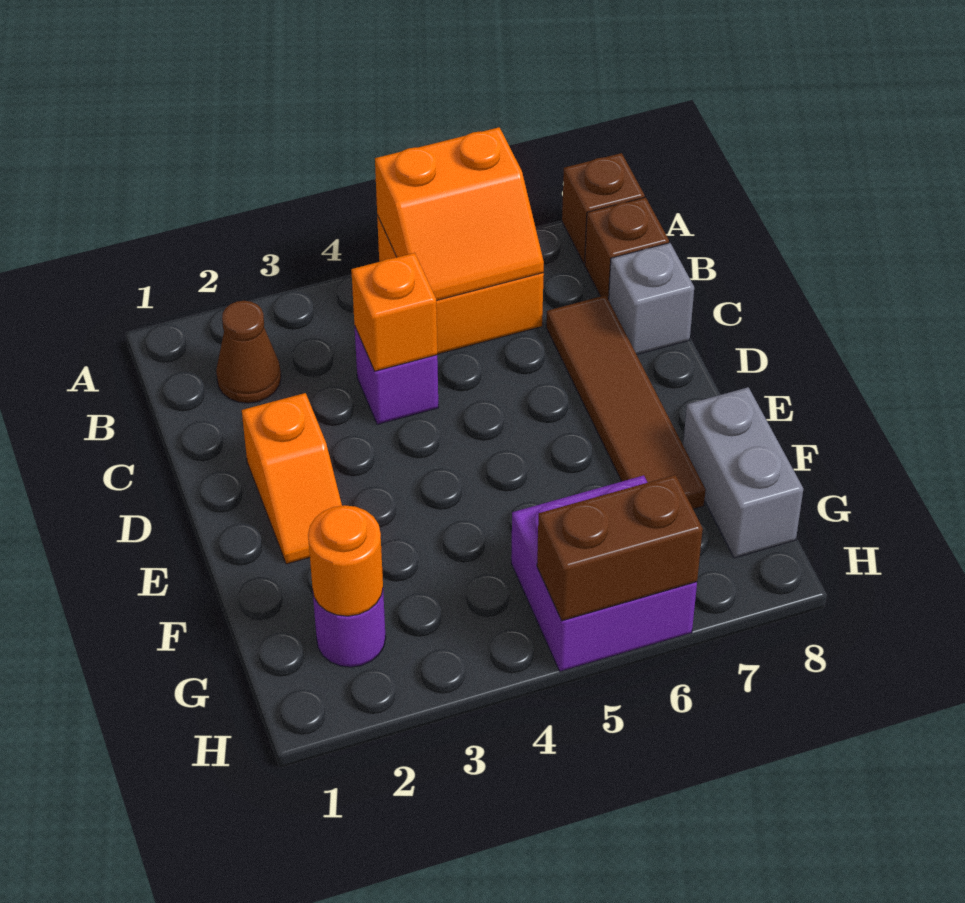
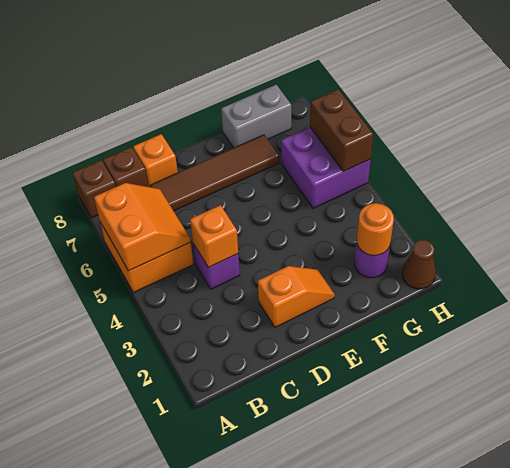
brown cone B2 level 1 -> brown cone H1 level 1
grey brick C8 level 1 -> orange brick C8 level 1

